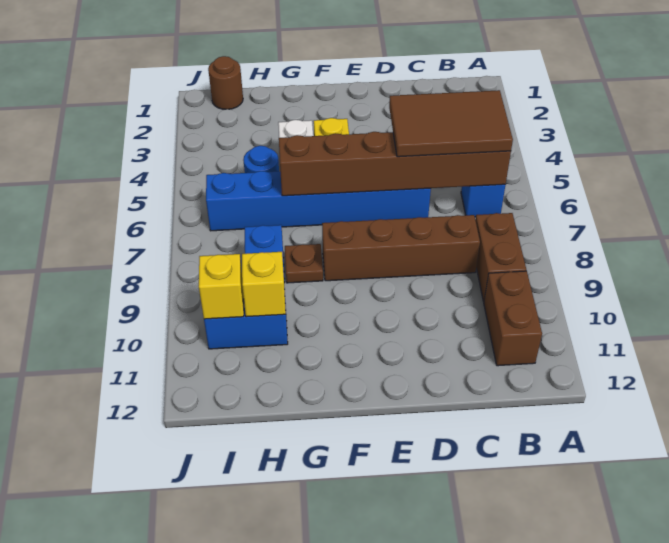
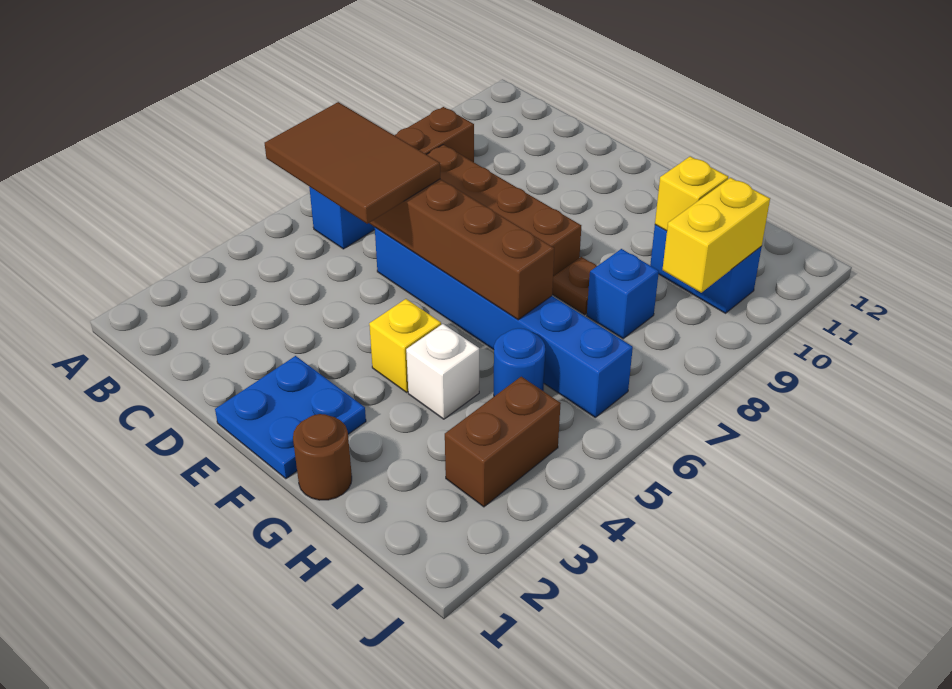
brown brick B10:B11 level 1 -> brown brick I3:I4 level 1
none -> blue plate E1:F2 level 1
brown round brick I1 level 1 -> brown round brick G1 level 1
yellow brick I10 level 2 -> yellow brick I9:I10 level 2

